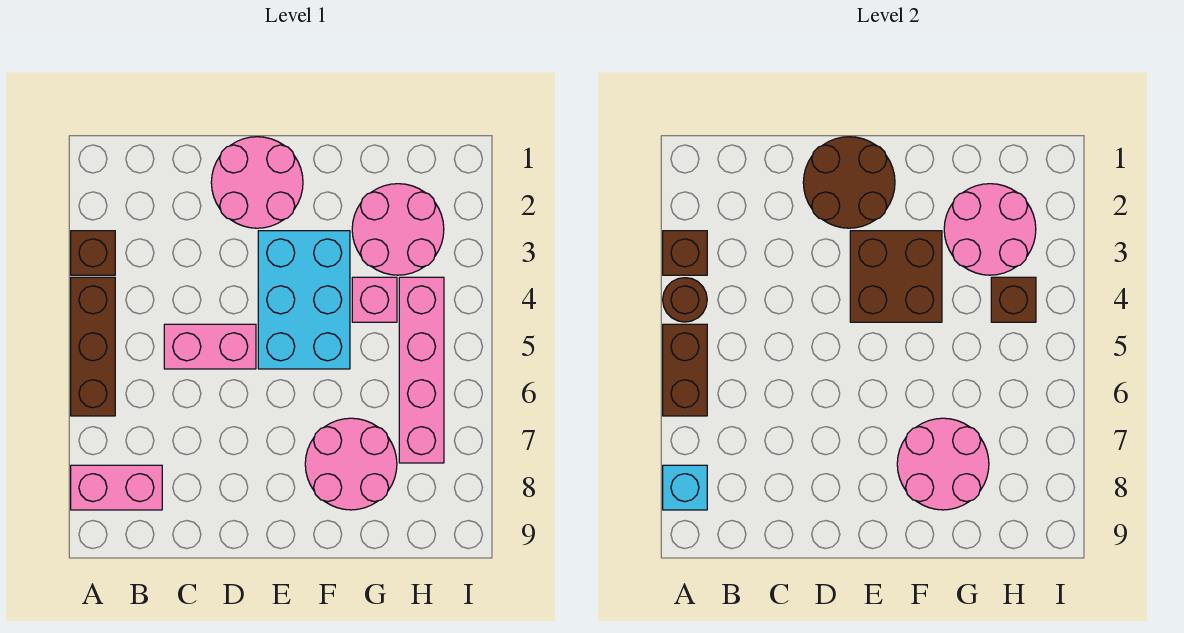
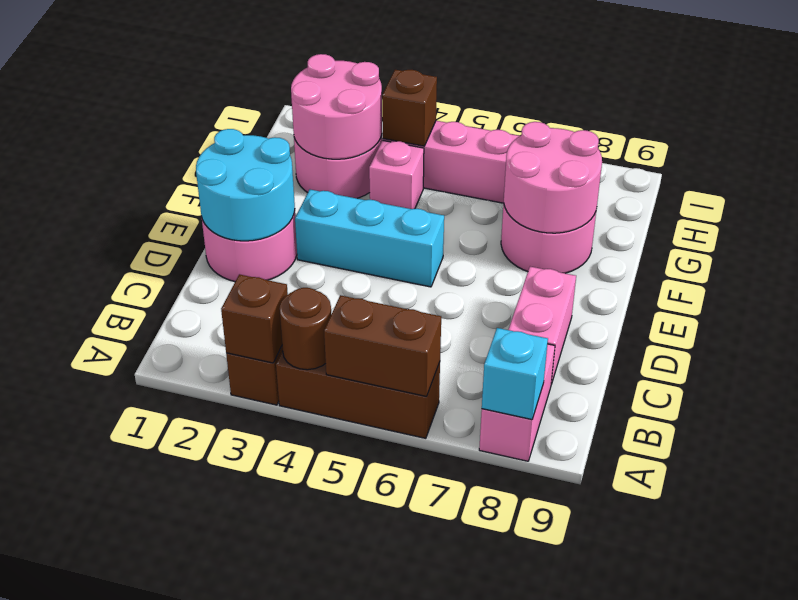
pink brick C5:D5 level 1 -> pink brick C8:D8 level 1
brown round brick D1:E2 level 2 -> cyan round brick D1:E2 level 2
cyan brick E3:F5 level 1 -> cyan brick E3:E5 level 1
brown brick E3:F4 level 2 -> none

